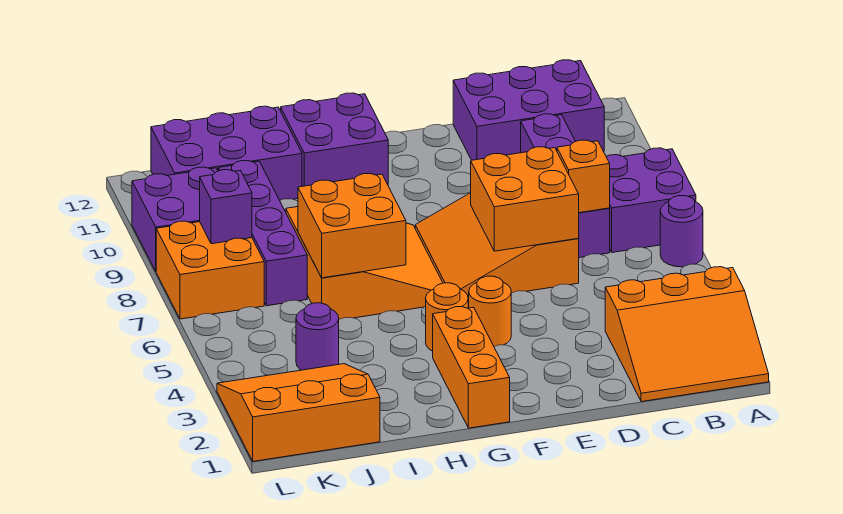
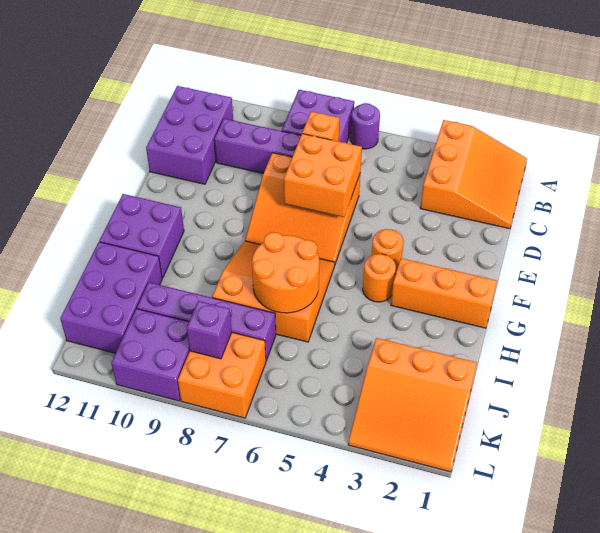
orange brick H6:I7 level 2 -> orange round brick H6:I7 level 2
orange slope J1:L3 level 1 top 1 -> orange slope J1:L3 level 1 top J
purple round brick J4 level 1 -> none

